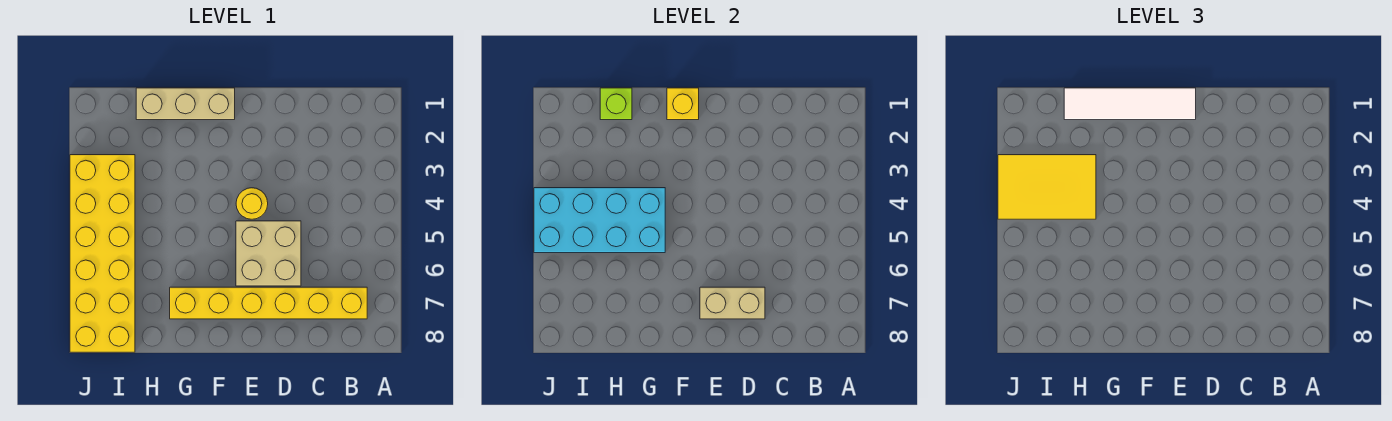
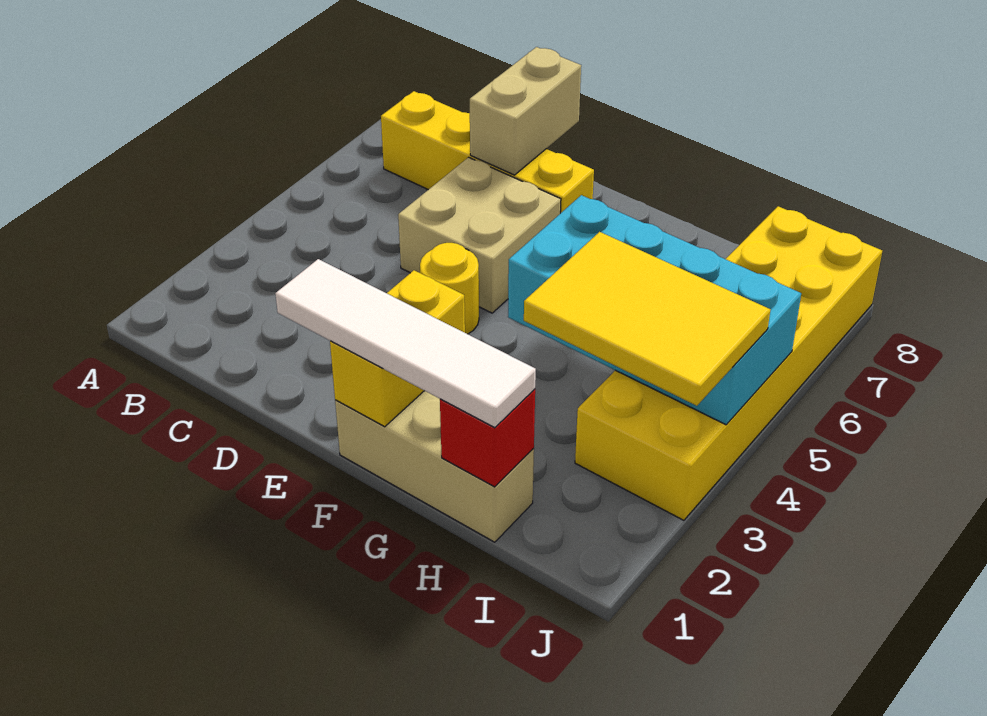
yellow brick B7:G7 level 1 -> yellow brick B7:E7 level 1
tan brick D7:E7 level 2 -> tan brick D7:D8 level 2
yellow brick F1 level 2 -> yellow brick F1:F2 level 2
lime brick H1 level 2 -> red brick H1 level 2

